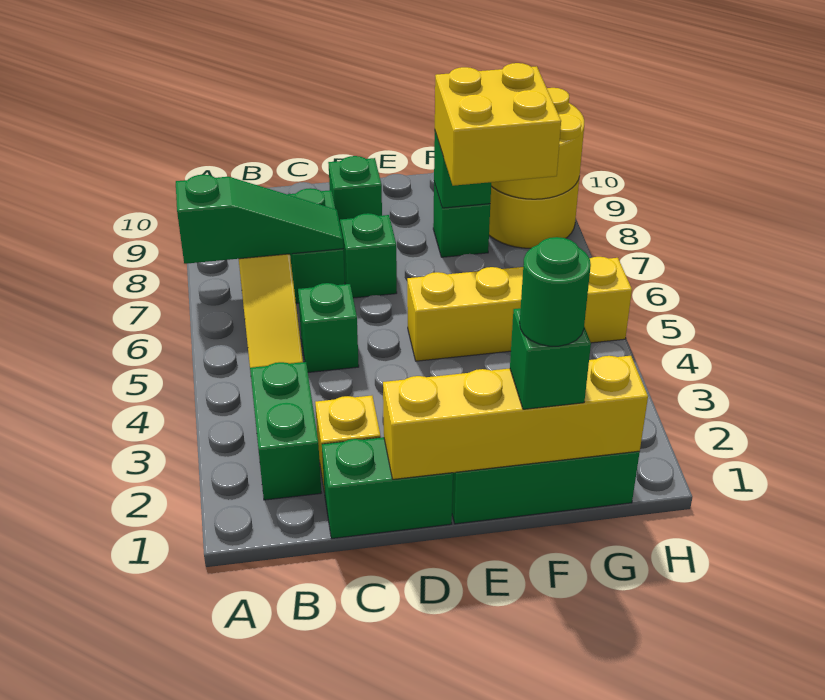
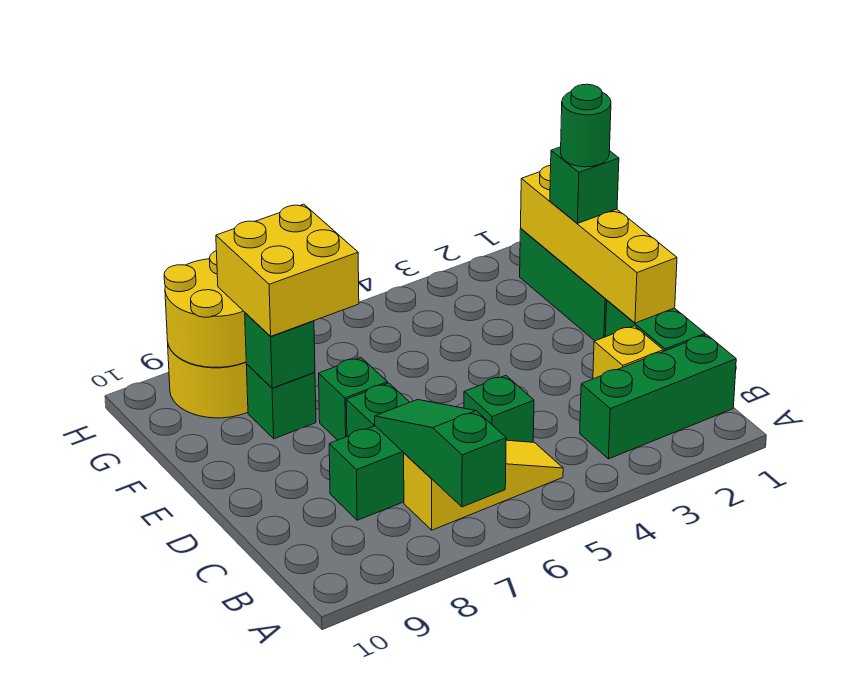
green brick B2:B3 level 1 -> green brick B1:B3 level 1
green brick D9 level 1 -> green brick E7 level 1
yellow brick E5:H5 level 1 -> none

